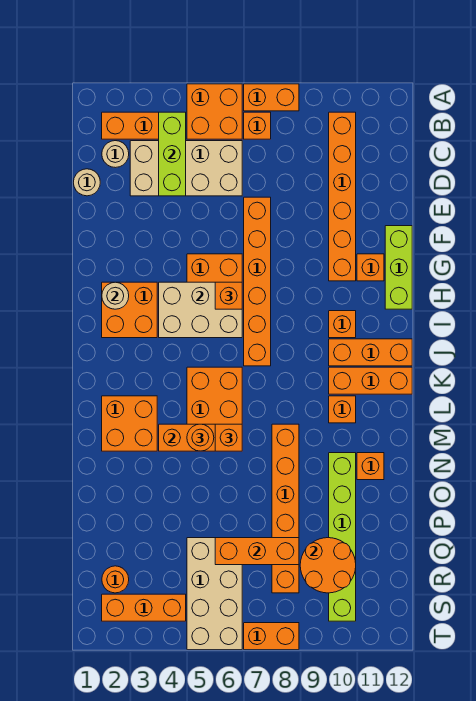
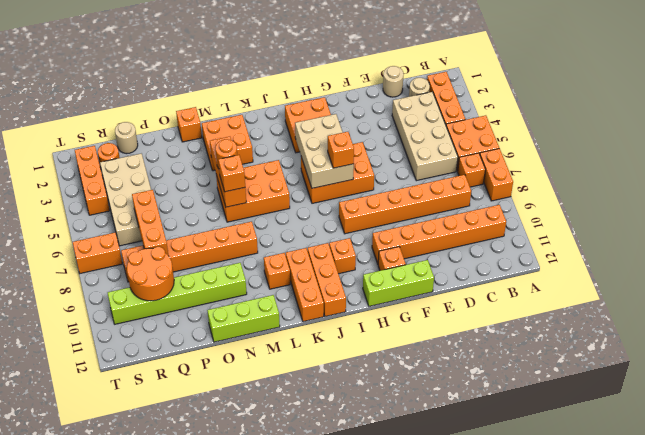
lime brick B4:D4 level 2 -> lime brick M12:O12 level 1
orange brick E7:J7 level 1 -> orange brick C8:H8 level 1
tan round brick H2 level 2 -> tan round brick Q1 level 1
orange brick N11 level 1 -> orange brick N1 level 1
tan brick Q5:T6 level 1 -> tan brick Q3:R6 level 1
orange brick T7:T8 level 1 -> orange brick S7:T7 level 1

